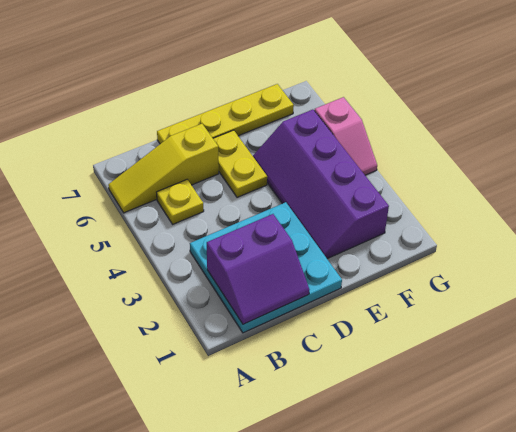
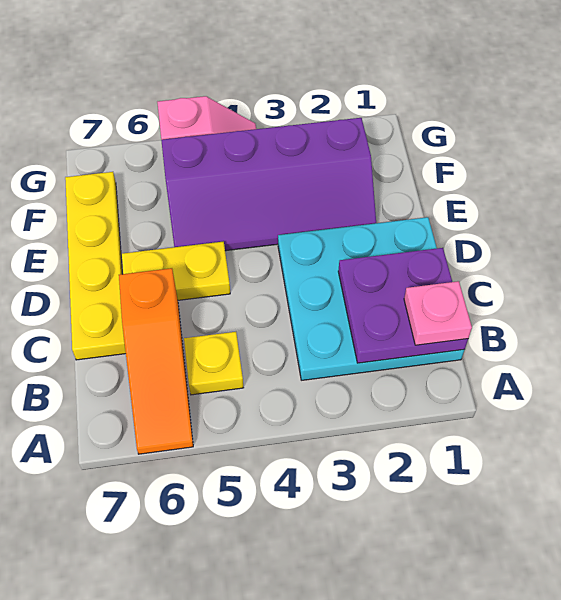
yellow slope A6:C6 level 1 top C -> orange slope A6:C6 level 1 top C
purple slope B1:C2 level 2 top 2 -> purple plate B1:C2 level 2
none -> pink plate B1 level 3

